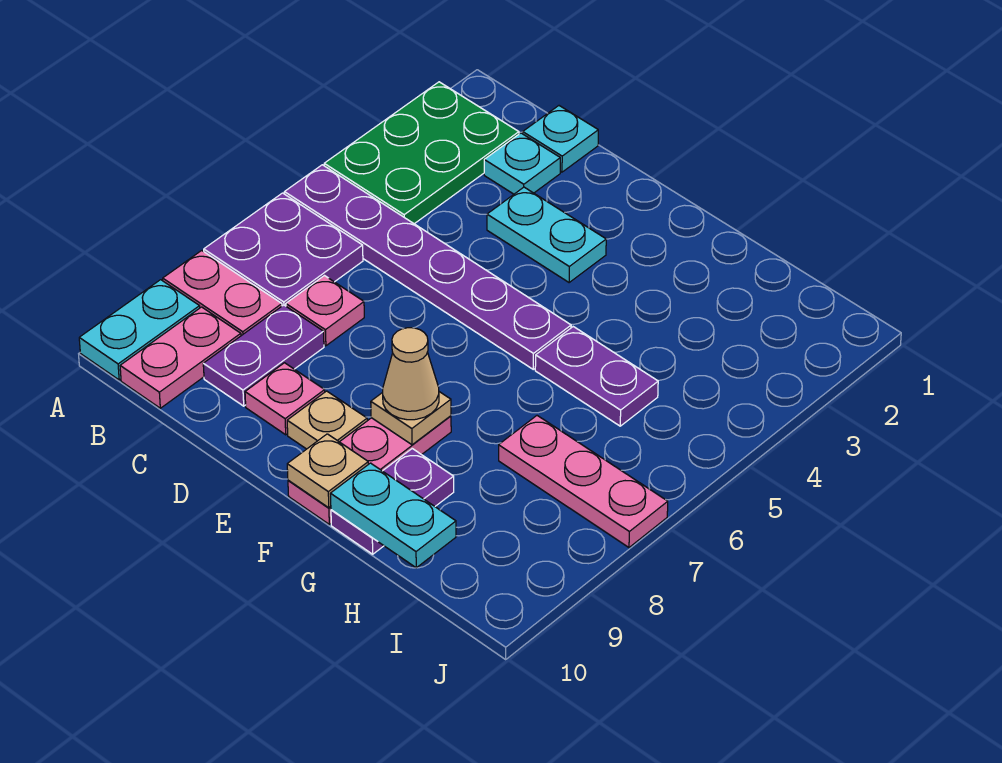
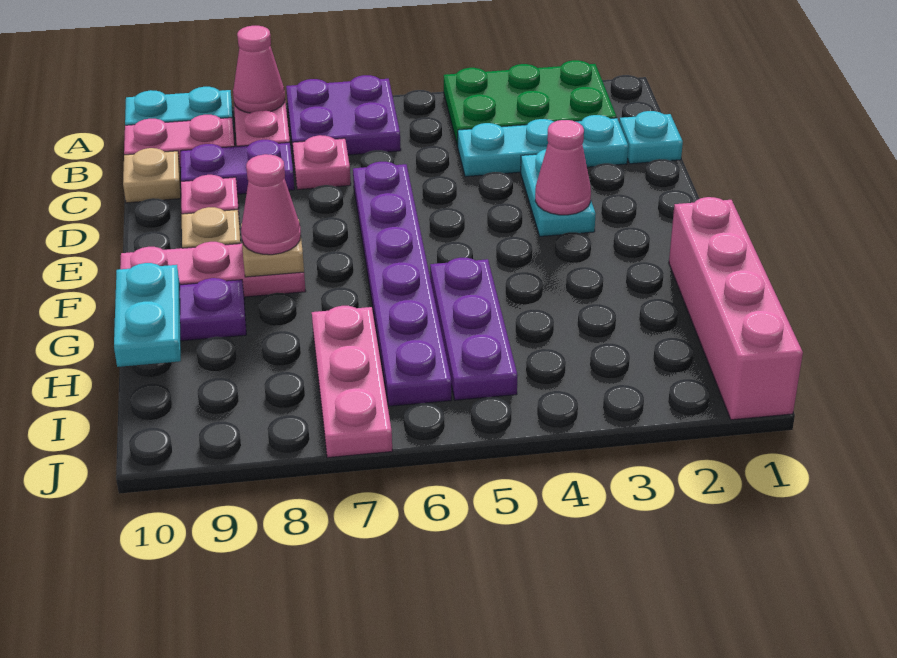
purple plate A5:F5 level 1 -> purple plate D6:I6 level 1
none -> pink cone A8 level 2
none -> cyan plate C3:C4 level 1
none -> pink cone E3 level 2
tan cone F8 level 3 -> pink cone F8 level 3
tan plate F10 level 2 -> tan plate C10 level 1
none -> pink brick G1:J1 level 1
purple plate G5:H5 level 1 -> purple plate G5:I5 level 1

